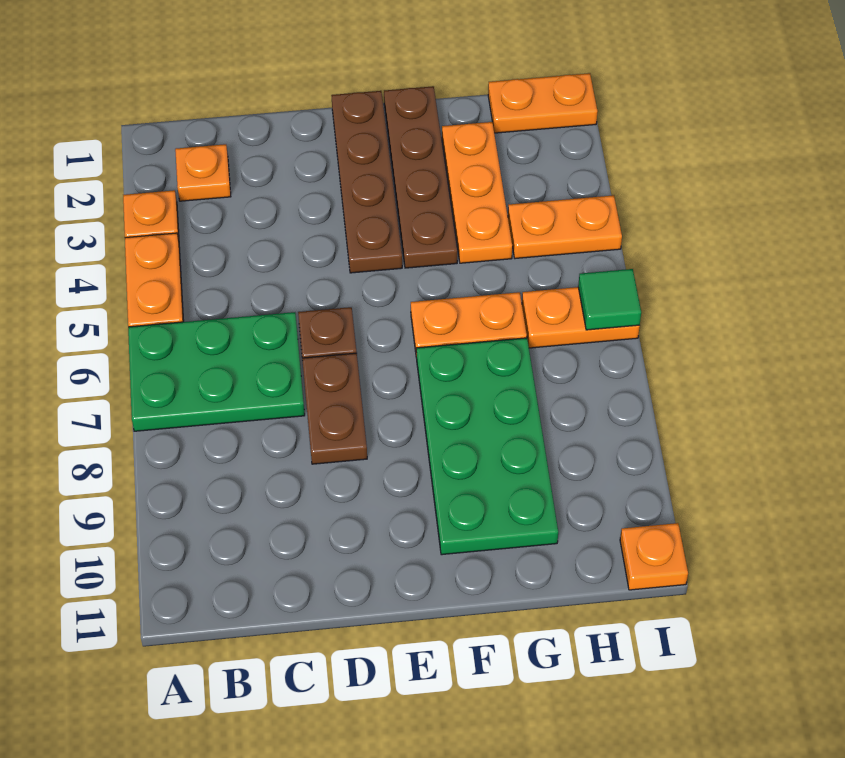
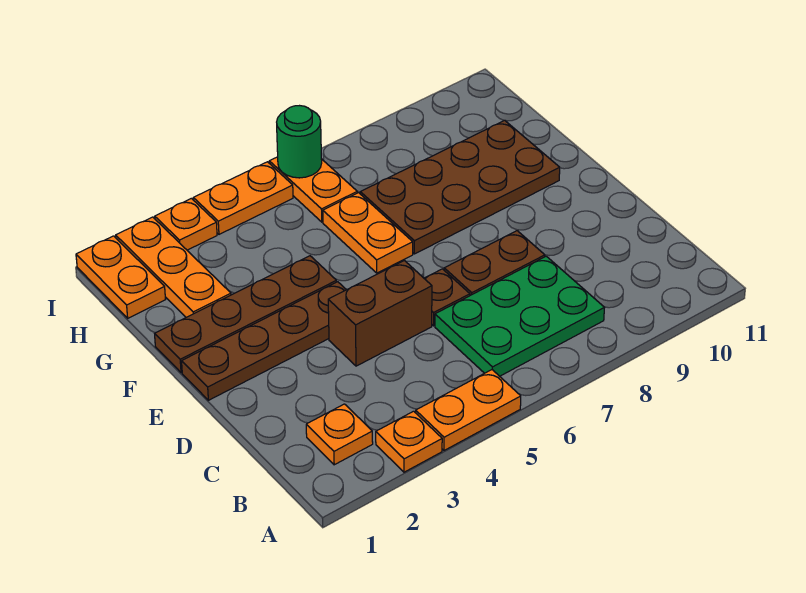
green plate A6:C7 level 1 -> green plate B6:C8 level 1
none -> brown brick D4:D5 level 1
green plate F7:G10 level 1 -> brown plate F7:G10 level 1
orange plate G2:G4 level 1 -> orange plate G2:I2 level 1
orange plate H4:I4 level 1 -> orange plate I4:I5 level 1
green tile I6 level 2 -> green round brick I6 level 2
orange plate I11 level 1 -> orange plate I3 level 1

